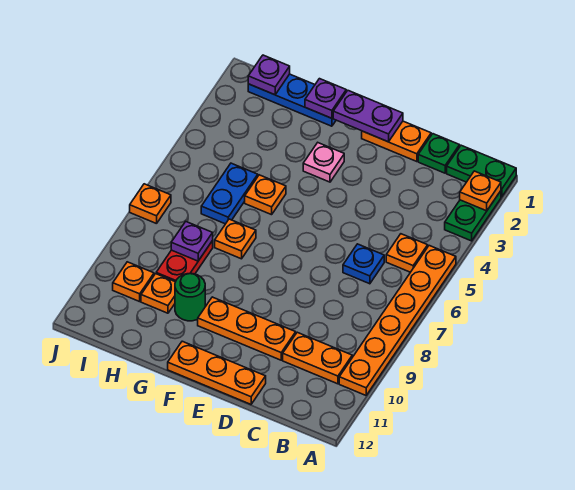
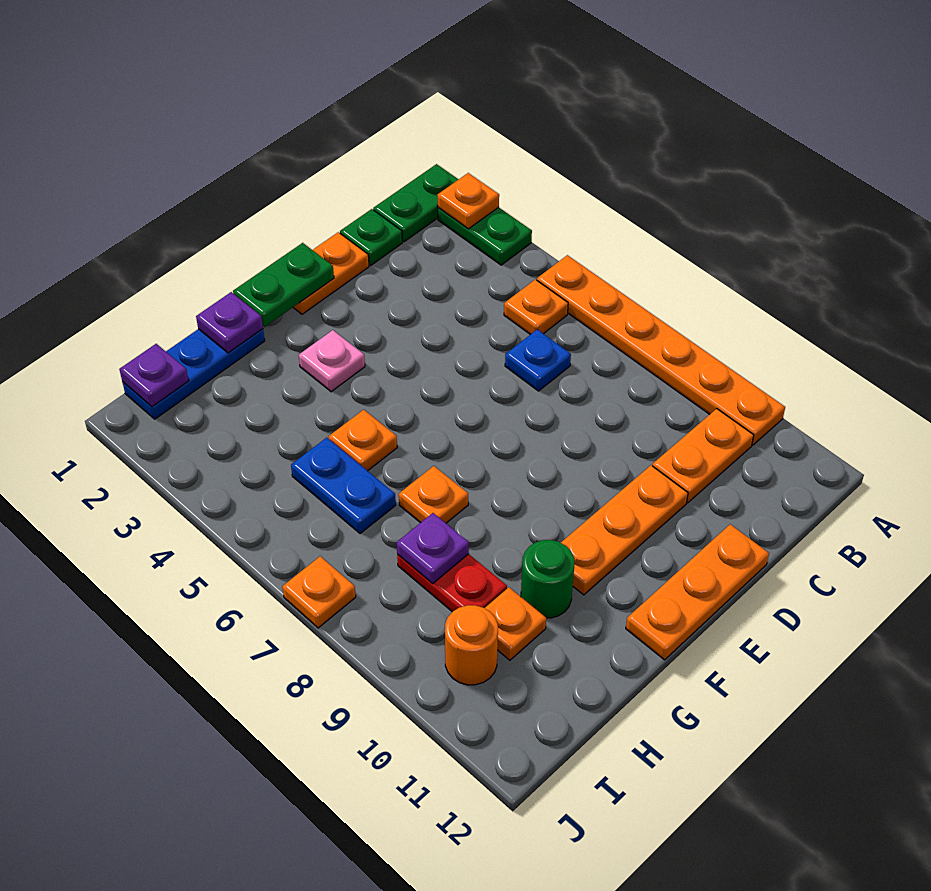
purple plate E1:F1 level 2 -> green plate E1:F1 level 2
orange plate I10 level 1 -> orange round brick I10 level 1

